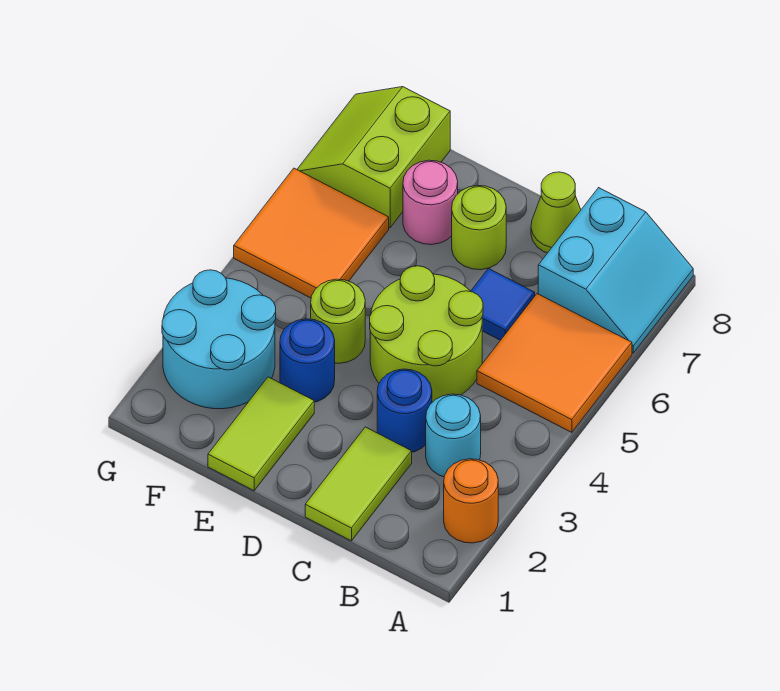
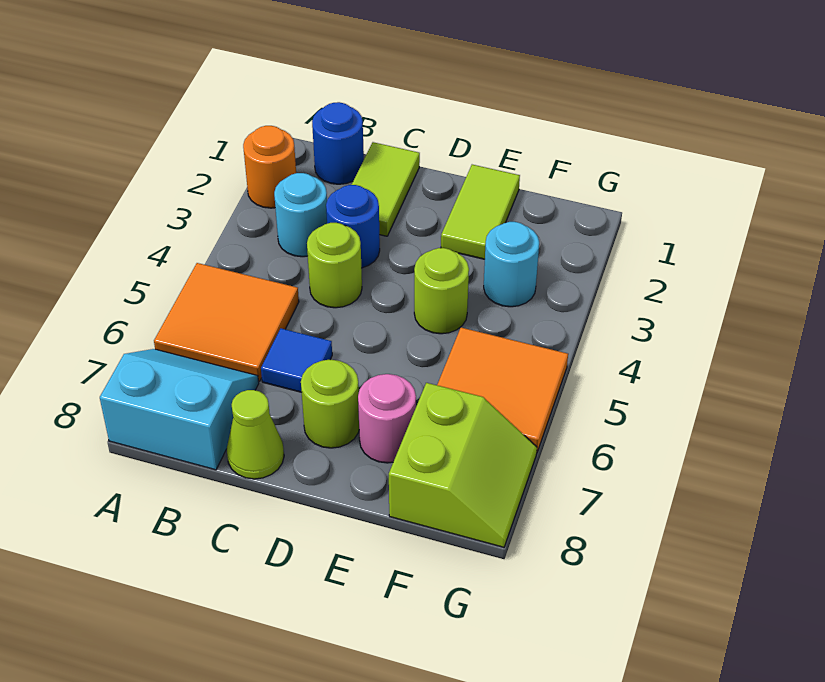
cyan slope A7:B8 level 1 top B -> cyan slope A7:B8 level 1 top 8
lime round brick C4:D5 level 1 -> lime round brick C4 level 1
blue round brick E3 level 1 -> blue round brick B1 level 1
cyan round brick F2:G3 level 1 -> cyan round brick F3 level 1

